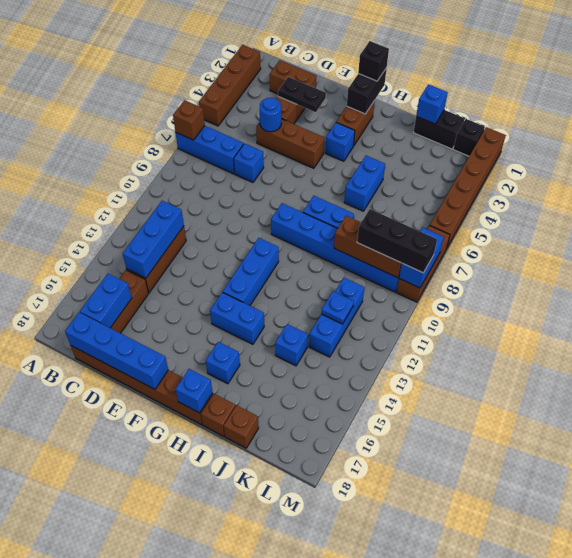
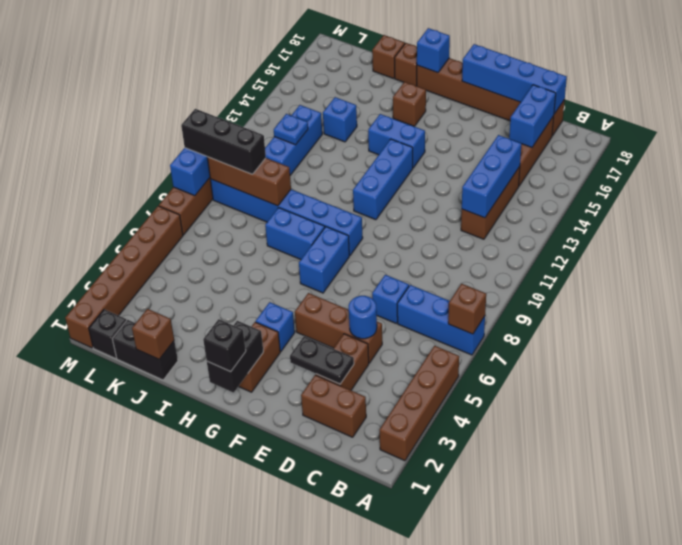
blue brick H16 level 1 -> brown brick H16 level 1
blue brick I5:I6 level 1 -> blue brick G7:G8 level 1
blue brick J1 level 2 -> brown brick J1 level 2

